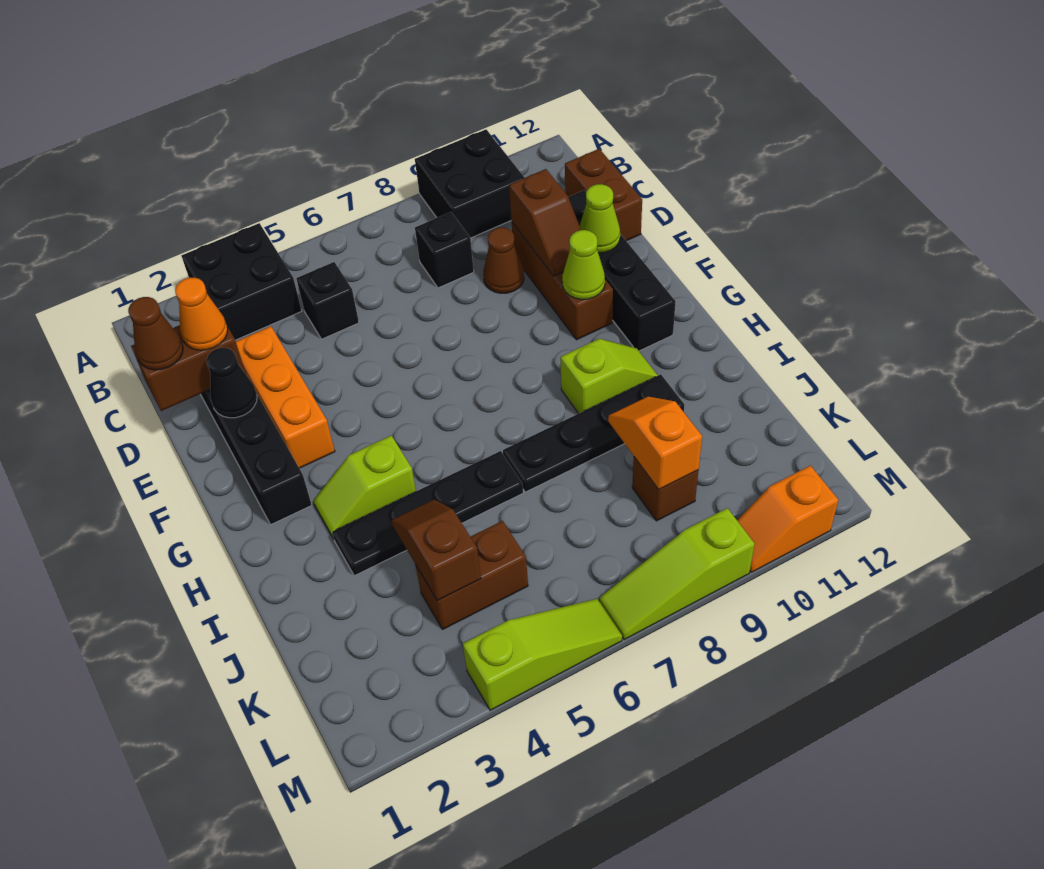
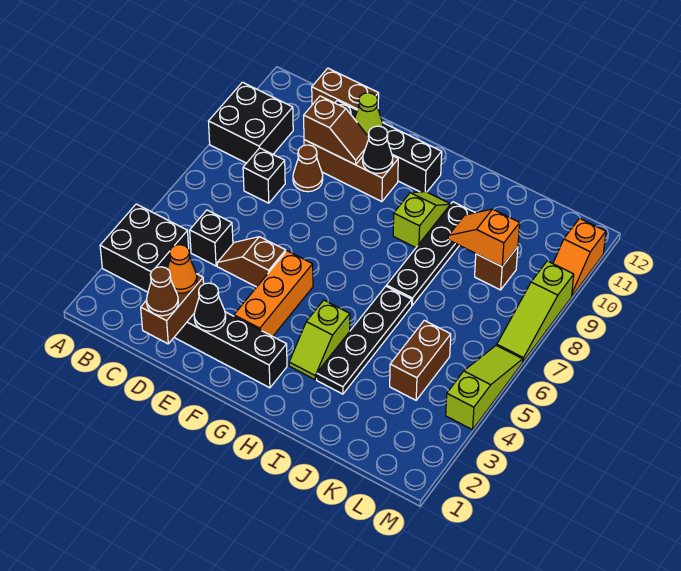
orange brick D3:F3 level 1 -> orange brick F3:F5 level 1
lime cone F10 level 2 -> black cone F10 level 2
brown slope J4:K4 level 2 top K -> brown slope D5:E5 level 1 top E

